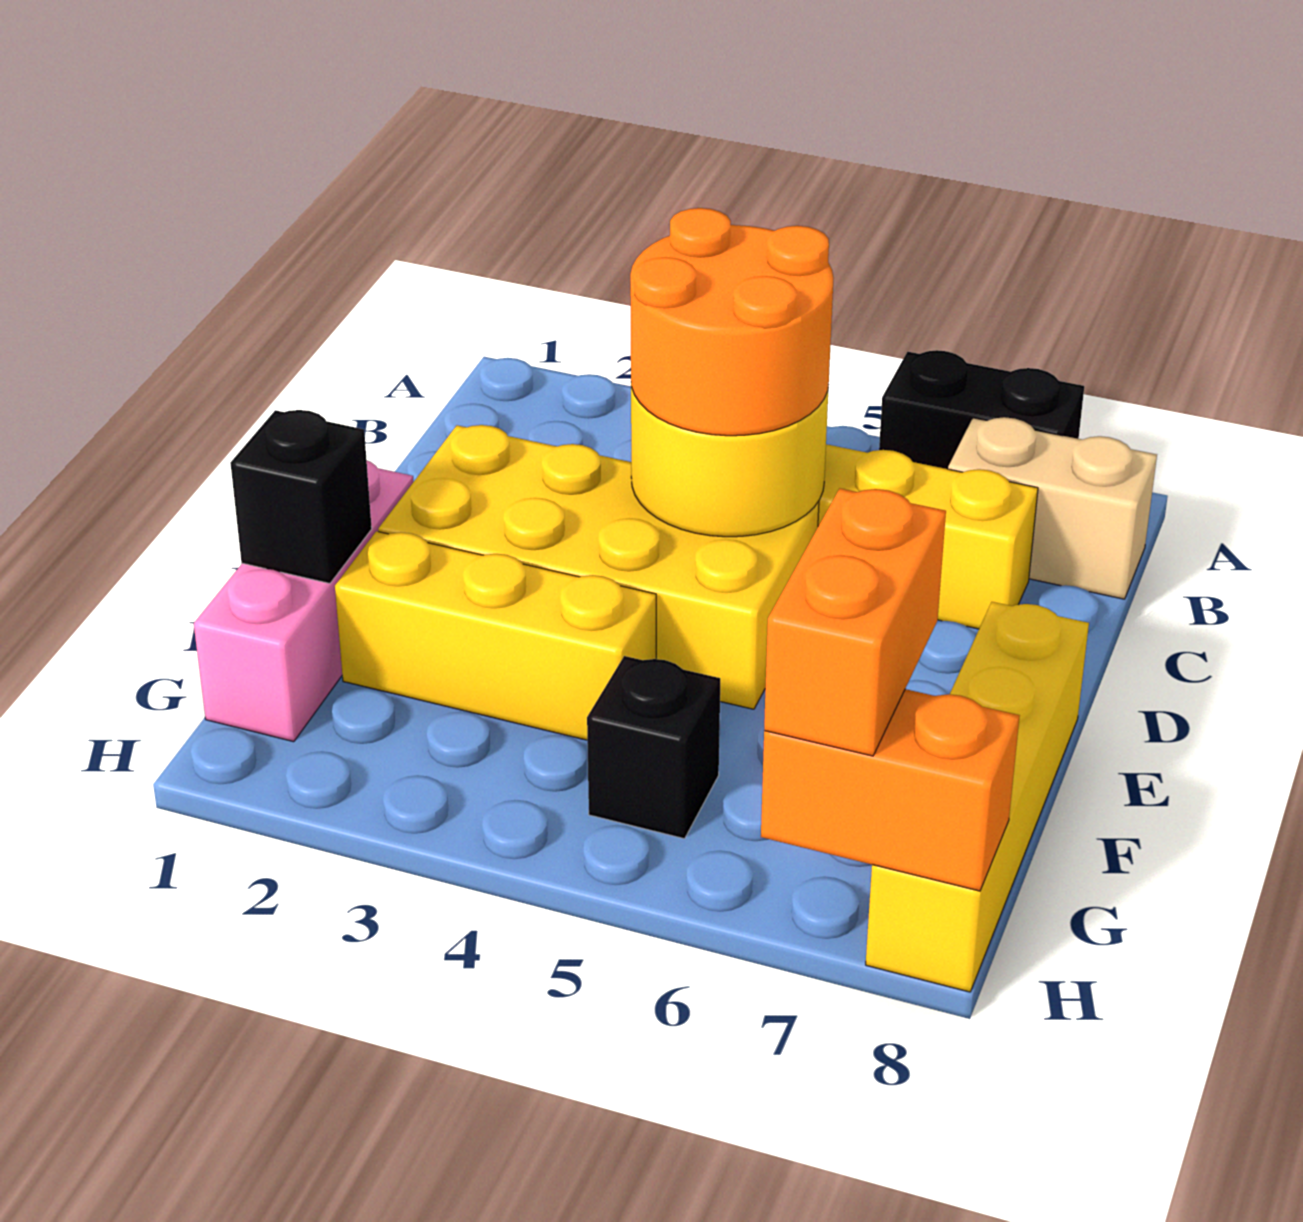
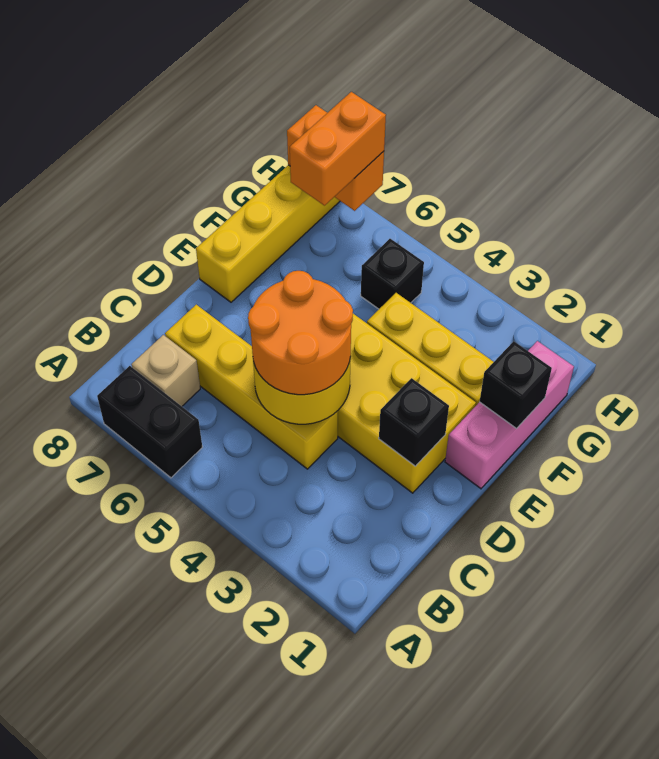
tan brick B7:B8 level 1 -> tan brick B7 level 1
none -> black brick D2 level 2

